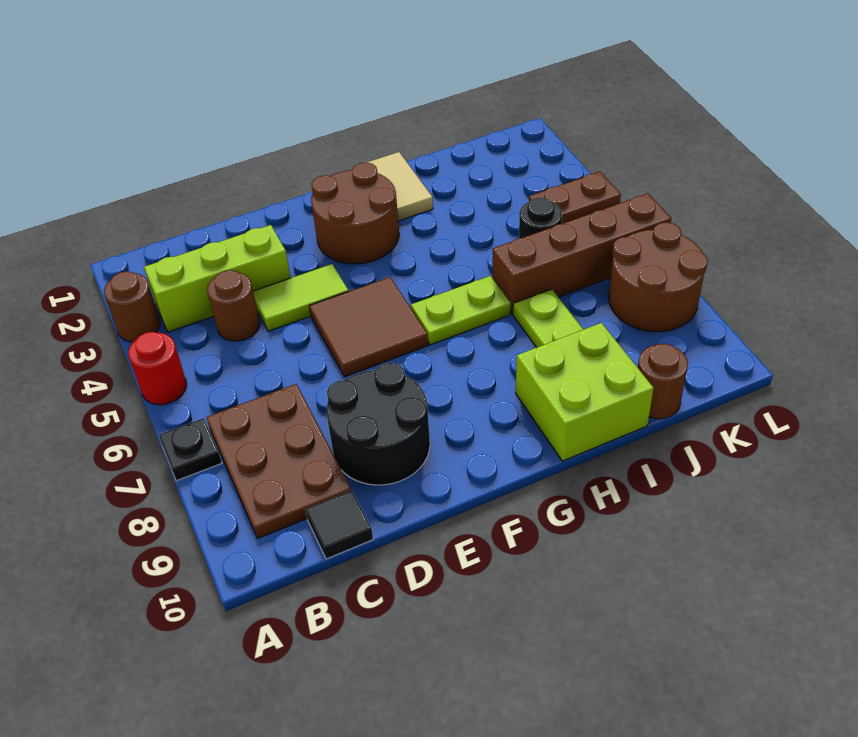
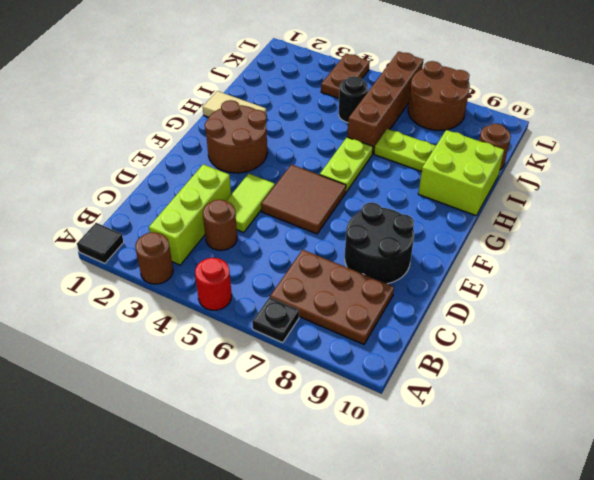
black tile C10 level 1 -> black tile A1 level 1

